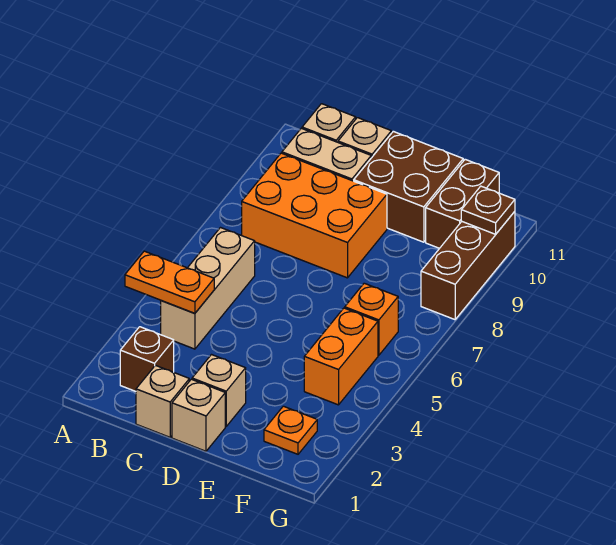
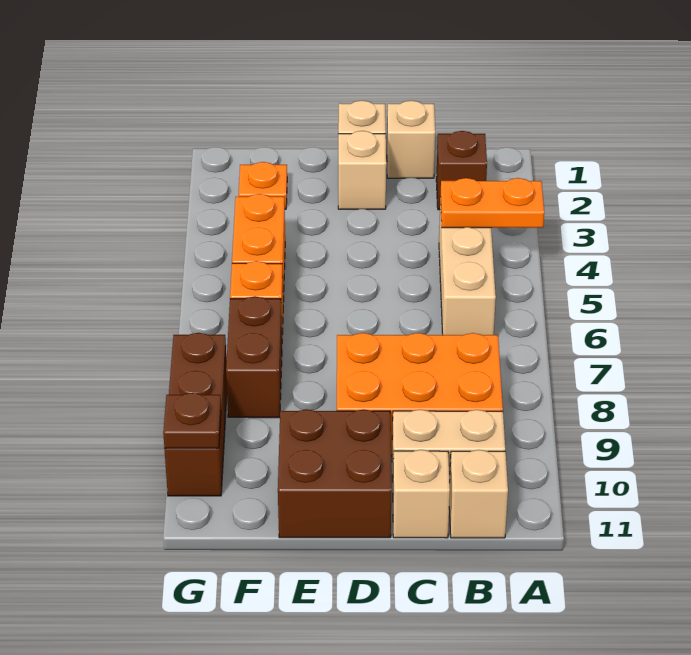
brown brick F10:F11 level 1 -> brown brick F7:F8 level 1

